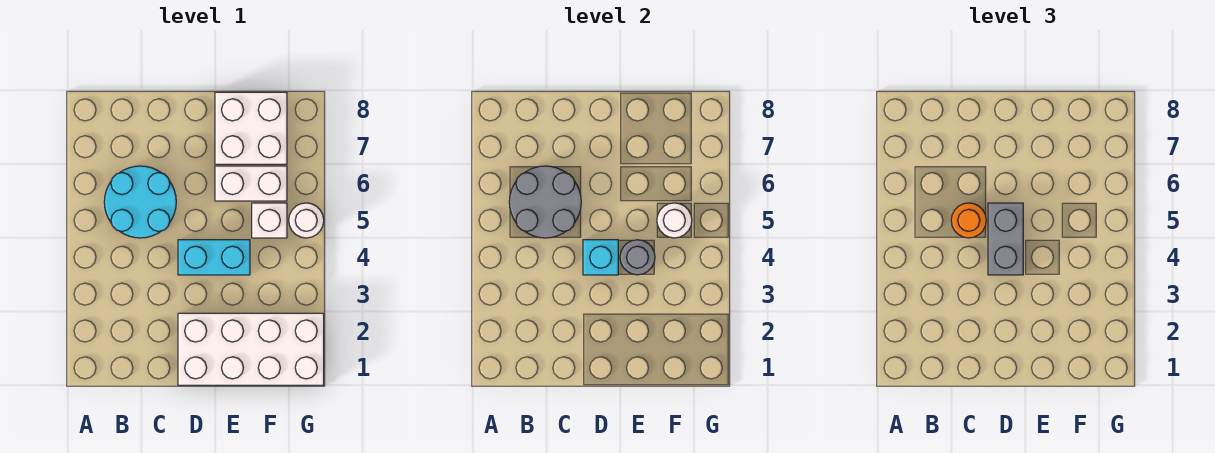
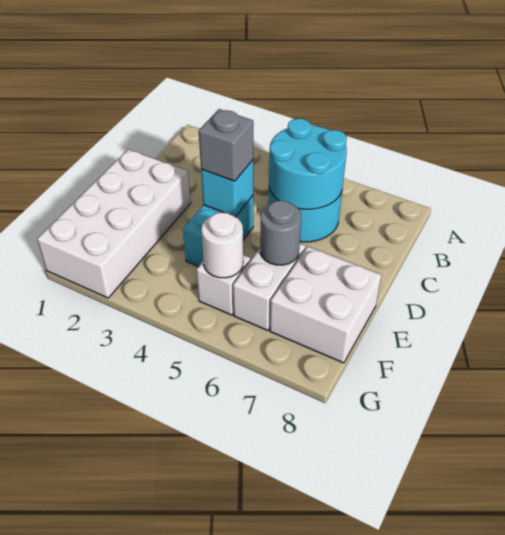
grey round brick B5:C6 level 2 -> cyan round brick B5:C6 level 2
orange round brick C5 level 3 -> none
grey brick D4:D5 level 3 -> grey brick D4 level 3
grey round brick E4 level 2 -> grey round brick E6 level 2
white round brick G5 level 1 -> none

